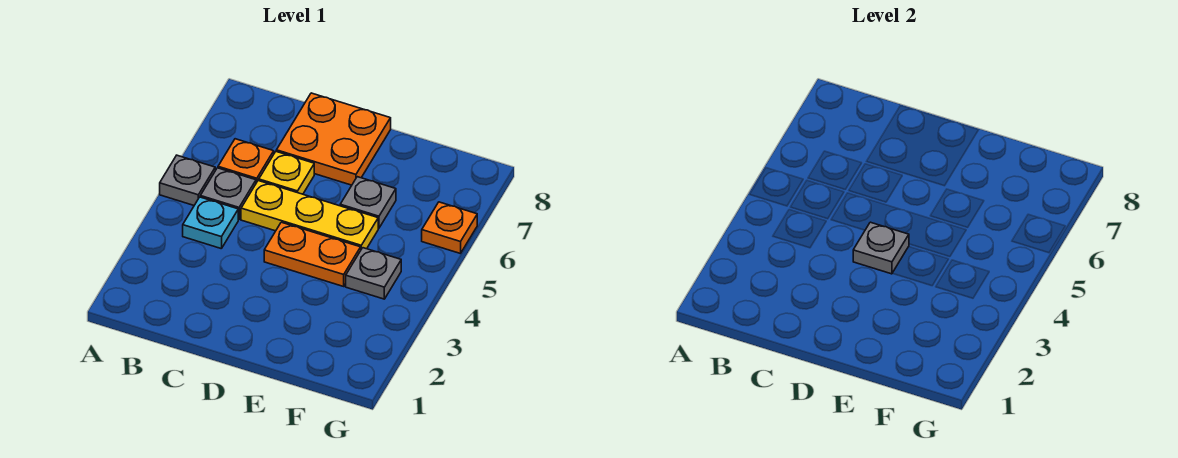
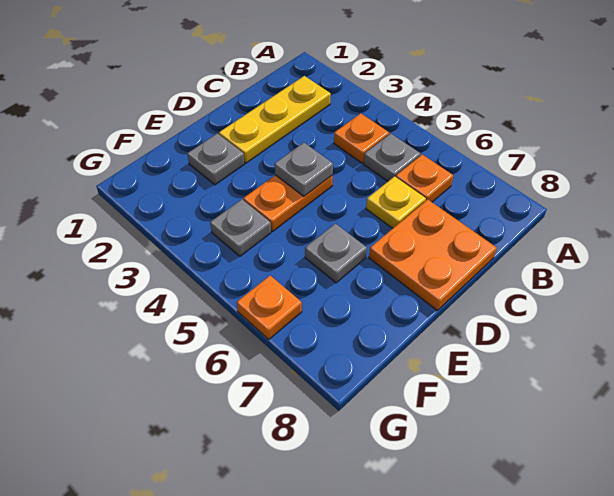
grey plate A5 level 1 -> grey plate E2 level 1
cyan plate B4 level 1 -> orange plate B4 level 1
yellow plate C5:E5 level 1 -> yellow plate B2:D2 level 1

